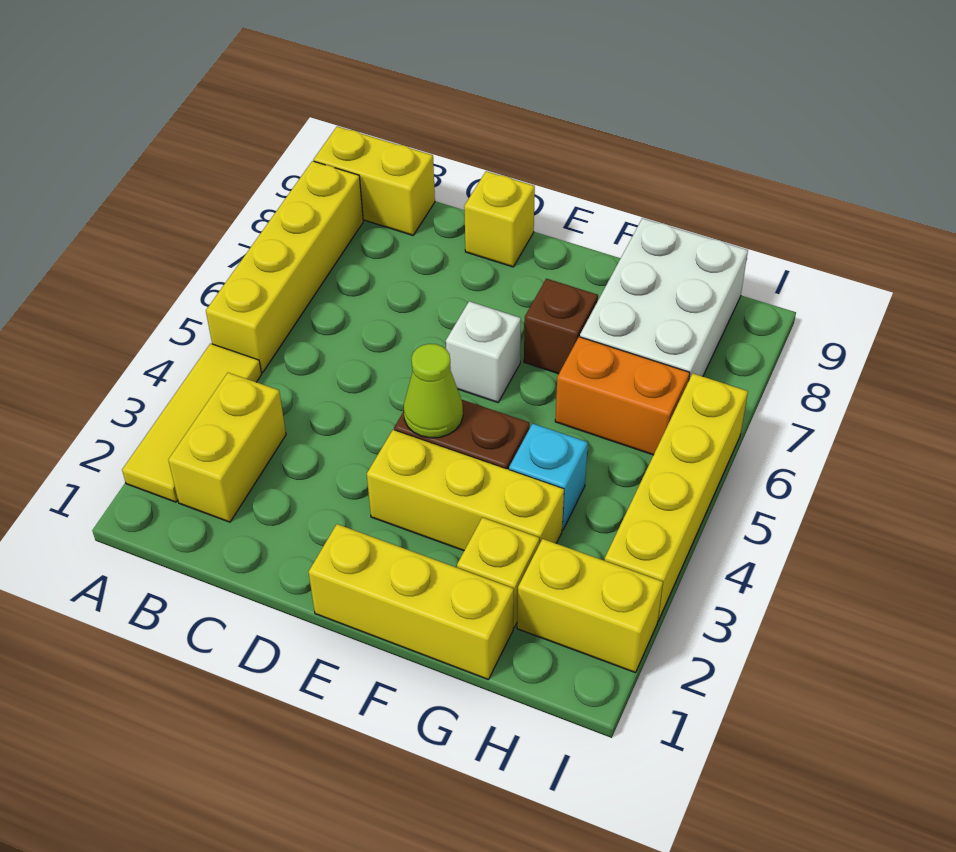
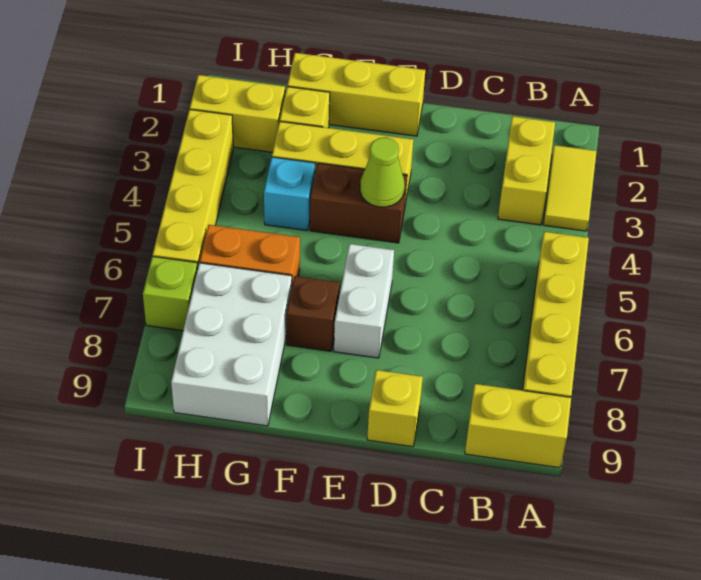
yellow tile A2:A4 level 1 -> yellow tile A2:A3 level 1
white brick E6 level 1 -> white brick E6:E7 level 1
none -> lime brick I7 level 1

